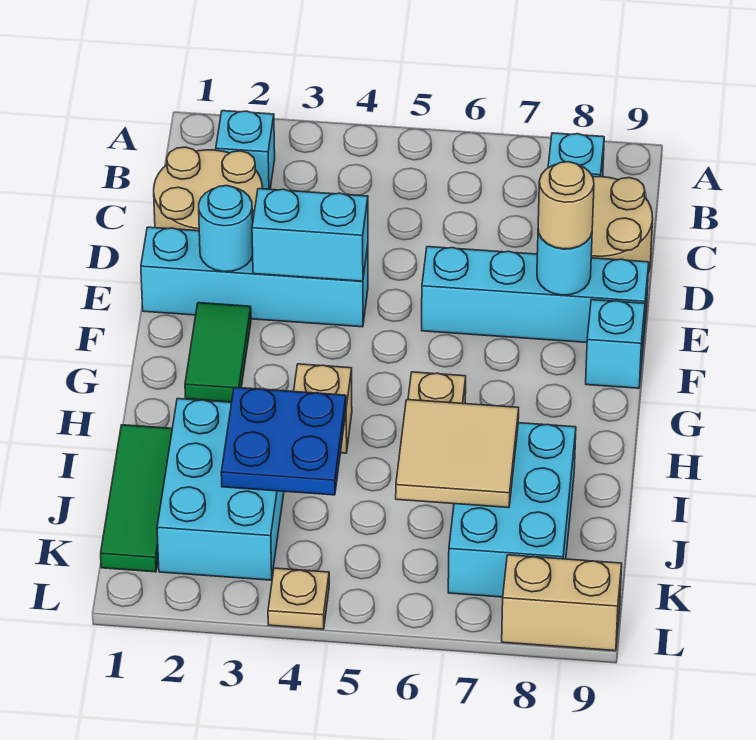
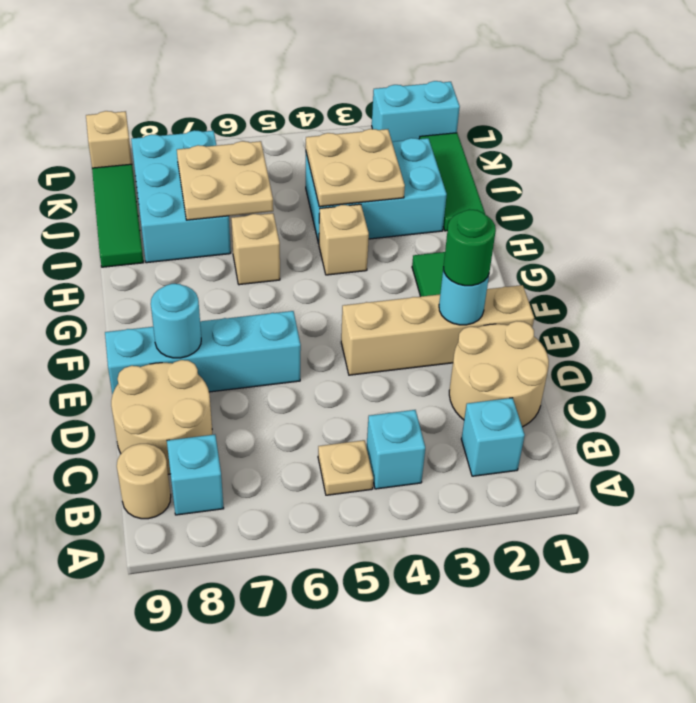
cyan brick E1:E4 level 1 -> tan brick E1:E4 level 1
none -> green round brick E2 level 3
cyan brick E3:E4 level 2 -> cyan brick L1:L2 level 1
tan round brick E8 level 3 -> tan round brick B9 level 1
cyan brick F9 level 1 -> cyan brick B4 level 1
cyan brick I2:K3 level 1 -> cyan brick I2:J4 level 1
blue plate I3:J4 level 2 -> tan plate I3:J4 level 2
tan tile I6:J7 level 2 -> tan plate I6:J7 level 2
none -> green tile I9:K9 level 1
tan plate L4 level 1 -> tan plate B5 level 1
tan brick L8:L9 level 1 -> tan brick L9 level 1

